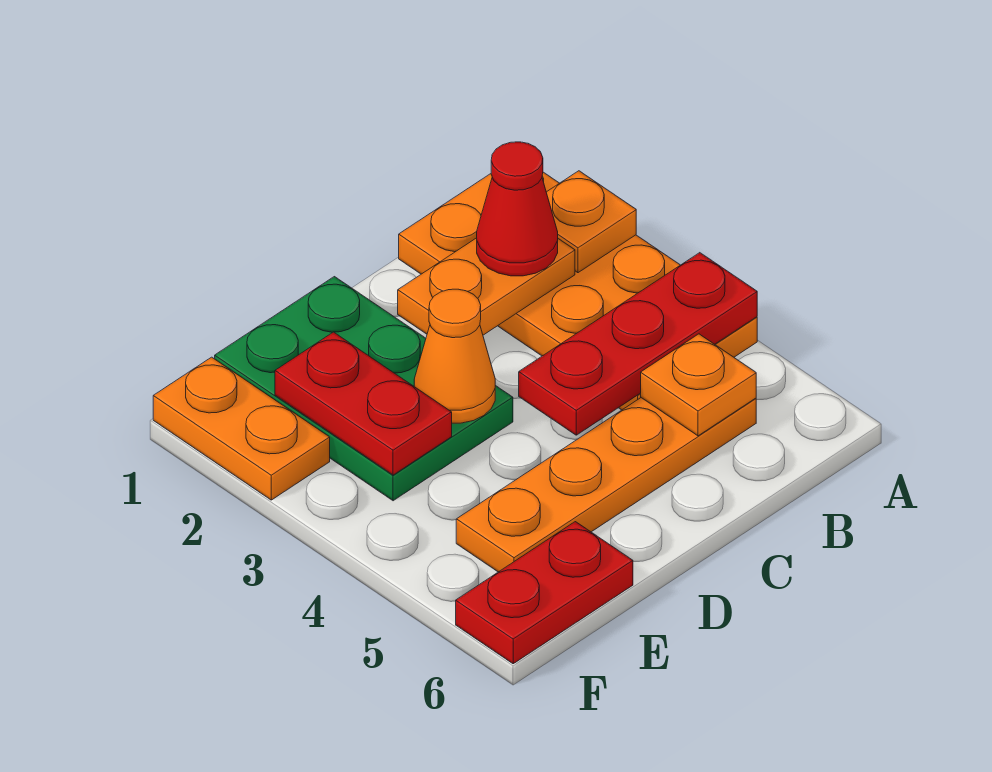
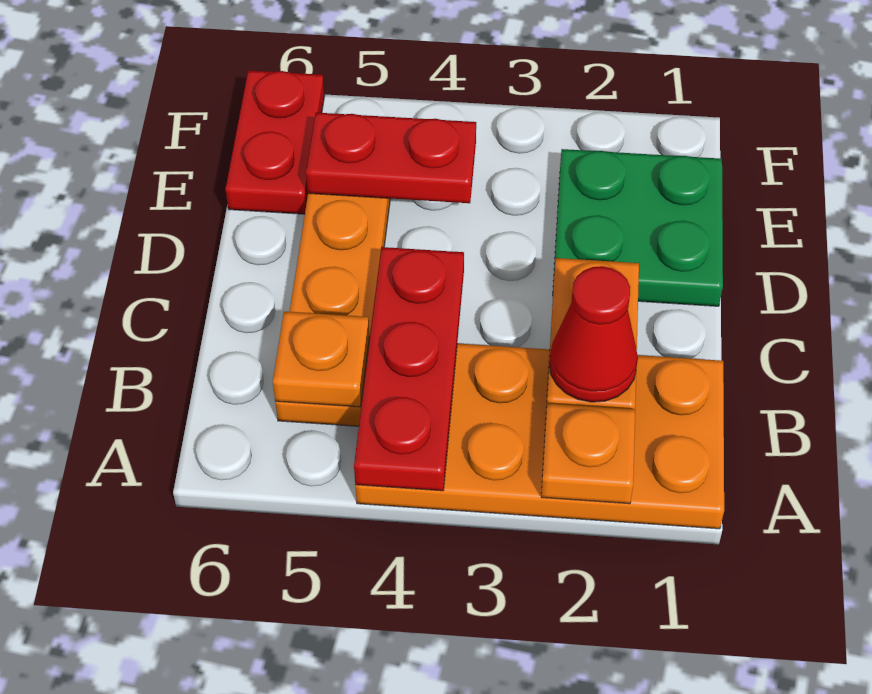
green plate D1:E3 level 1 -> green plate D1:E2 level 1
orange cone D3 level 2 -> none
red plate E2:E3 level 2 -> red plate E4:E5 level 2
orange plate F1:F2 level 1 -> none

